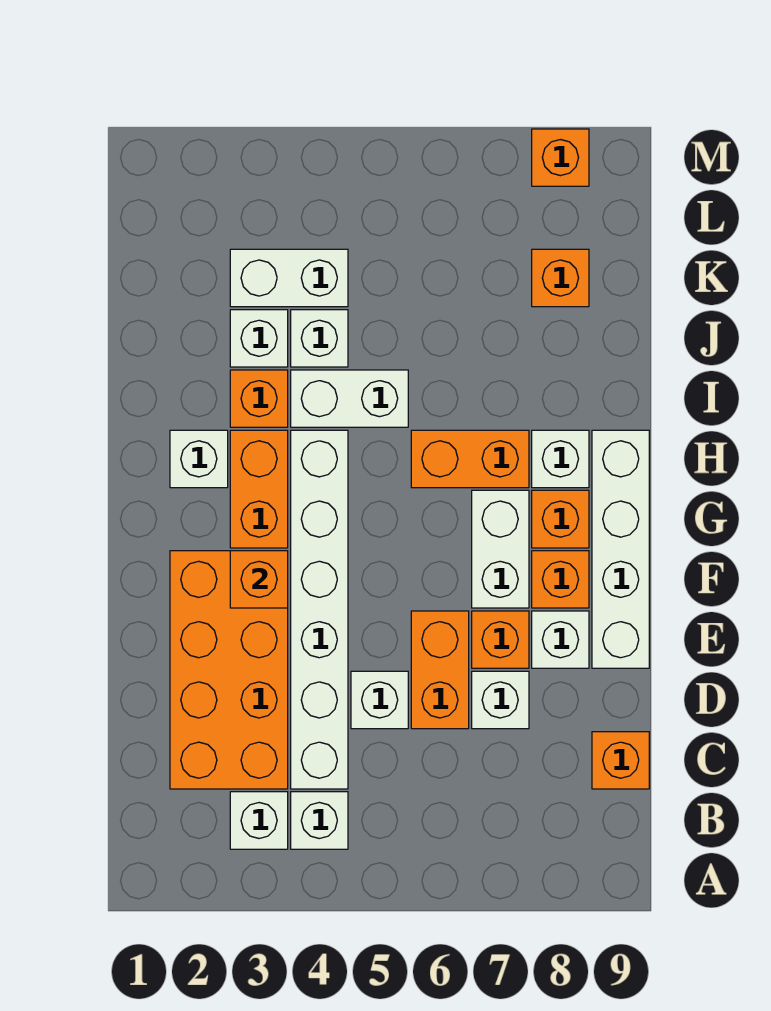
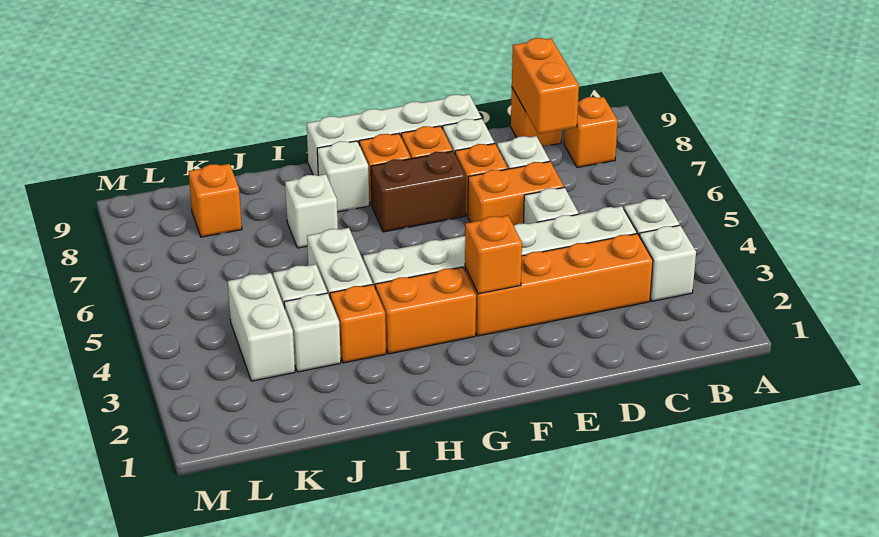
orange brick C2:F3 level 1 -> orange brick C3:F3 level 1
white brick F7:G7 level 1 -> brown brick F7:G7 level 1
white brick H2 level 1 -> white brick I7 level 1
orange brick H6:H7 level 1 -> orange brick C8:C9 level 2
orange brick M8 level 1 -> orange brick B8 level 1

